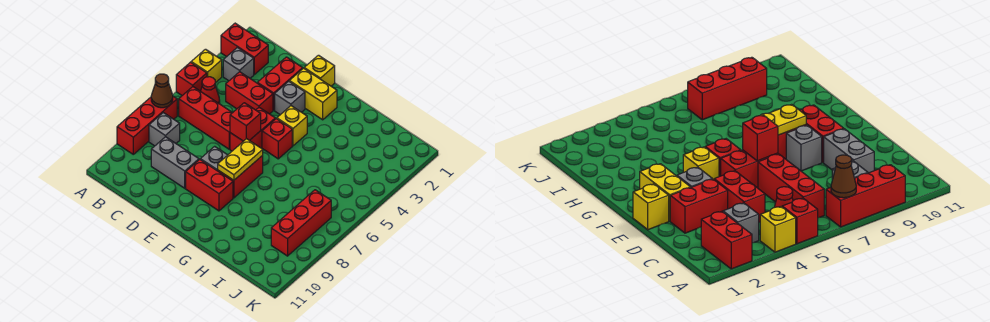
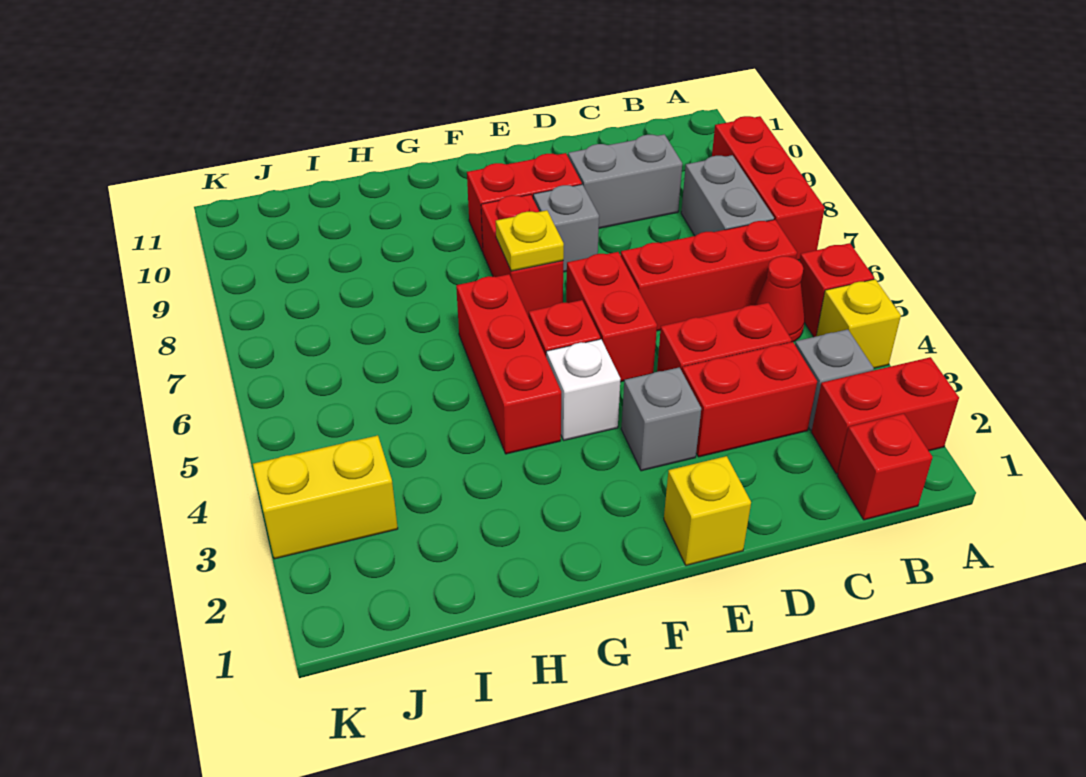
brown cone A7 level 2 -> none
grey brick B8 level 1 -> grey brick B7:B8 level 1
red brick D2:D3 level 1 -> red brick C3:D3 level 1
yellow brick E2:F2 level 1 -> yellow brick J3:K3 level 1
red brick E6 level 2 -> red brick B1 level 1
yellow brick F4 level 1 -> white brick F4 level 1
yellow plate F7:F8 level 2 -> yellow plate F7 level 2
red brick J7:J9 level 1 -> red brick G4:G6 level 1

